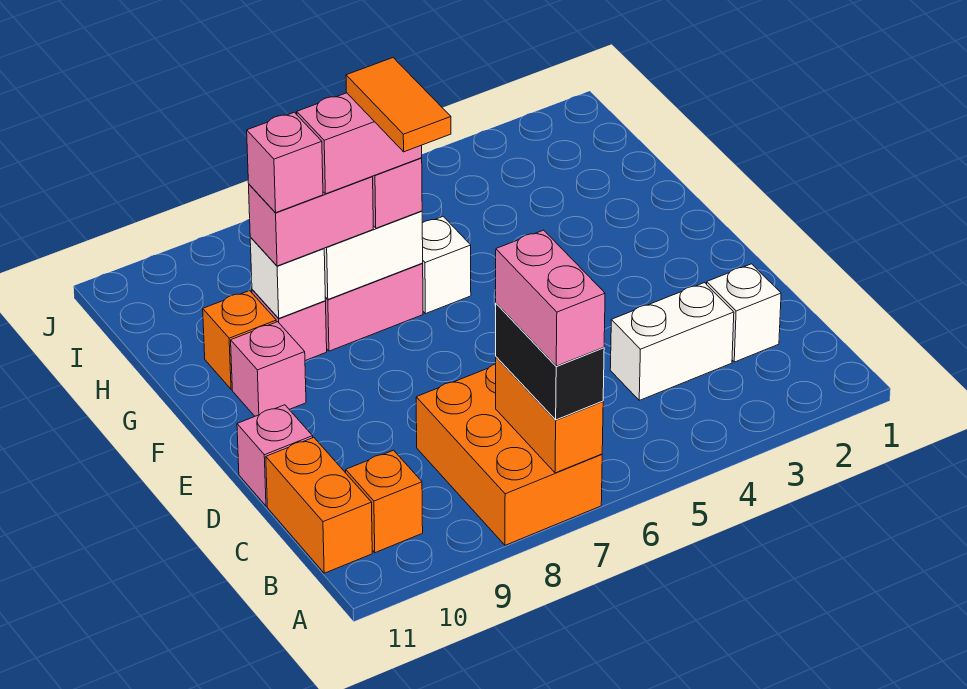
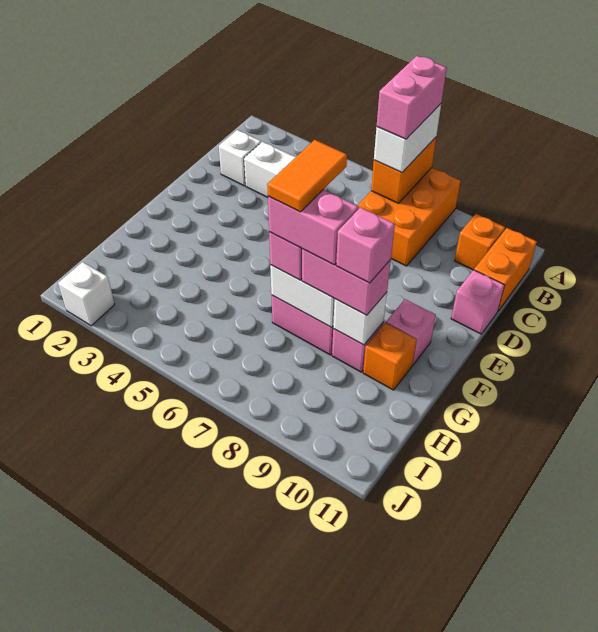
black brick A7:B7 level 3 -> white brick A7:B7 level 3
white brick G6 level 1 -> white brick J2 level 1

